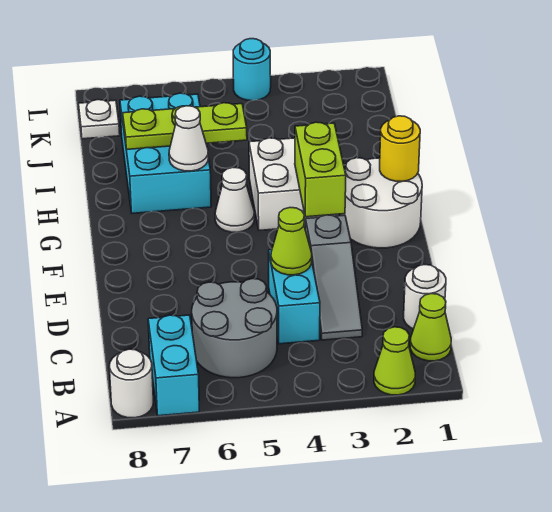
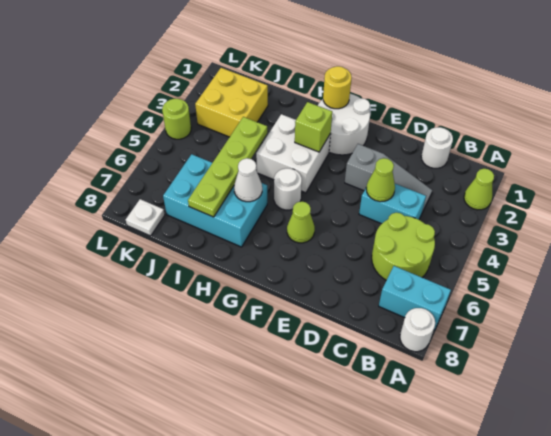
lime cone B1 level 1 -> lime cone F6 level 1
grey round brick B5:C6 level 1 -> lime round brick B5:C6 level 1
lime brick F3:G3 level 2 -> lime brick G3 level 2
white cone G5 level 1 -> white round brick G5 level 1
lime plate I5:I7 level 2 -> lime plate I4:I7 level 2
none -> yellow brick J2:K3 level 1
cyan round brick L4 level 1 -> lime round brick L4 level 1

